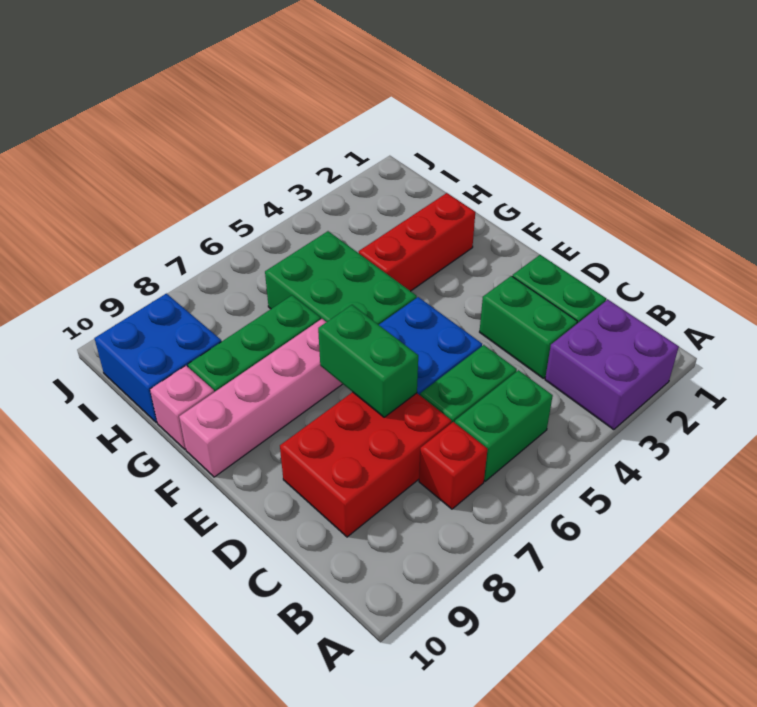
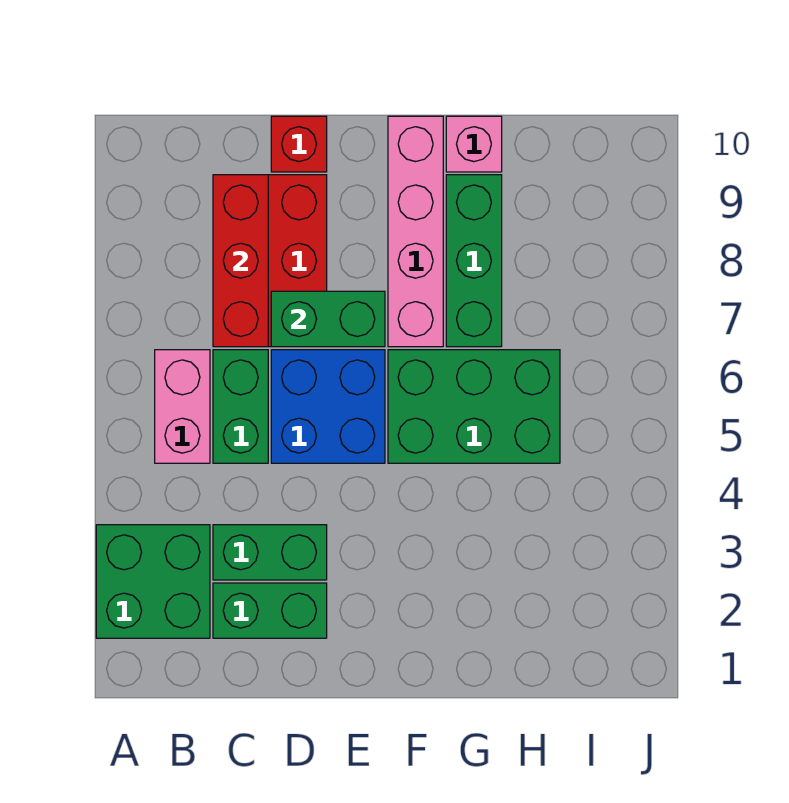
purple brick A2:B3 level 1 -> green brick A2:B3 level 1
green brick B5:B6 level 1 -> pink brick B5:B6 level 1
red brick B7 level 1 -> red brick D10 level 1
red brick G2:G4 level 1 -> red brick C7:C9 level 2
blue brick H9:I10 level 1 -> none

